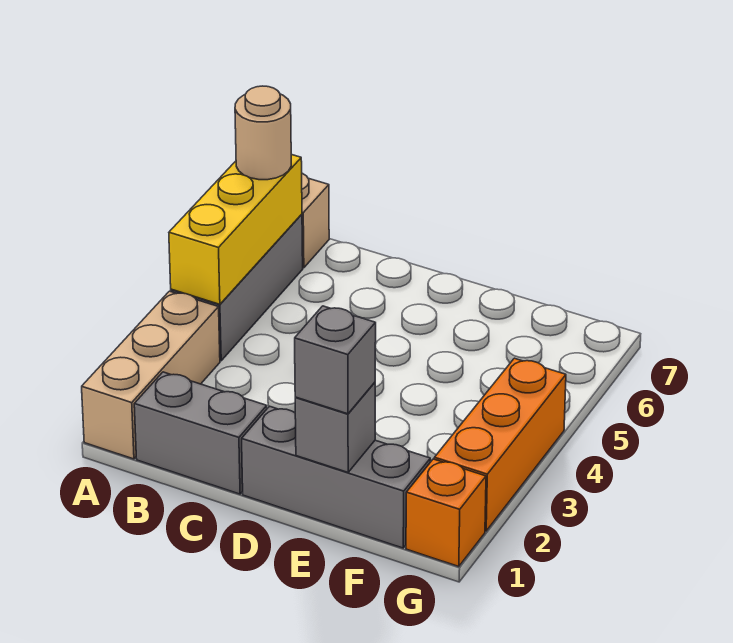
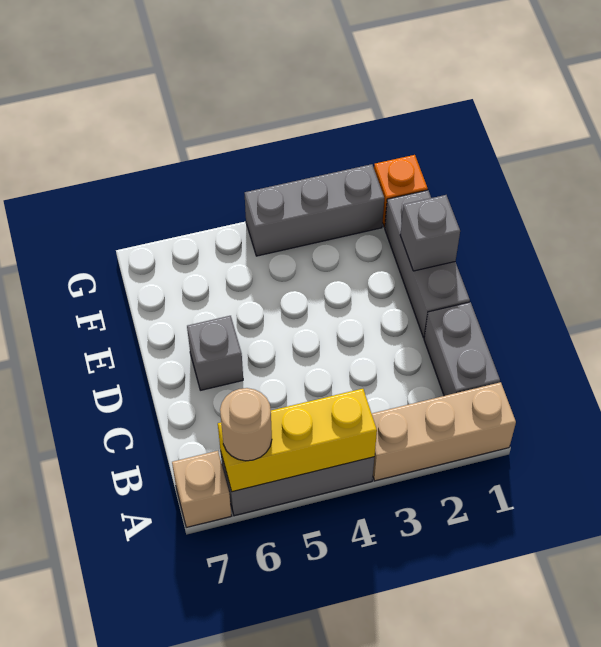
grey brick E1 level 3 -> grey brick D6 level 1
orange brick G2:G4 level 1 -> grey brick G2:G4 level 1

